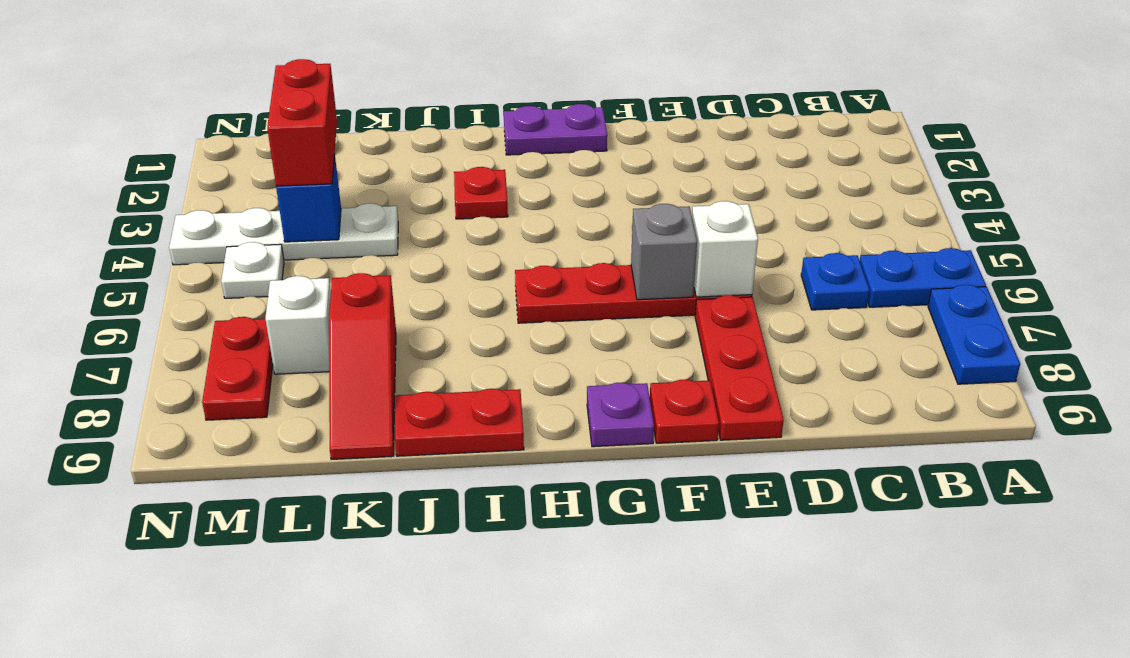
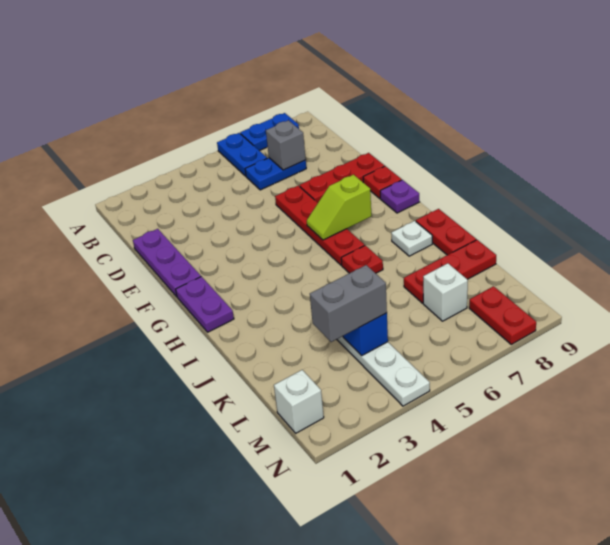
blue plate C6 level 1 -> blue plate C6:C7 level 1
none -> purple plate D1:F1 level 1
white brick E6 level 2 -> white brick M1 level 1
grey brick F6 level 2 -> grey brick C7 level 2
none -> lime slope G6:G7 level 2 top 7
red plate I3 level 1 -> red plate I6 level 1
red slope K7:K9 level 1 top 7 -> red plate K7:K9 level 1
red brick L3:L4 level 3 -> grey brick L3:L4 level 3
white plate M5 level 1 -> white plate I8 level 1
red plate M7:M8 level 1 -> red plate M8:N8 level 1

